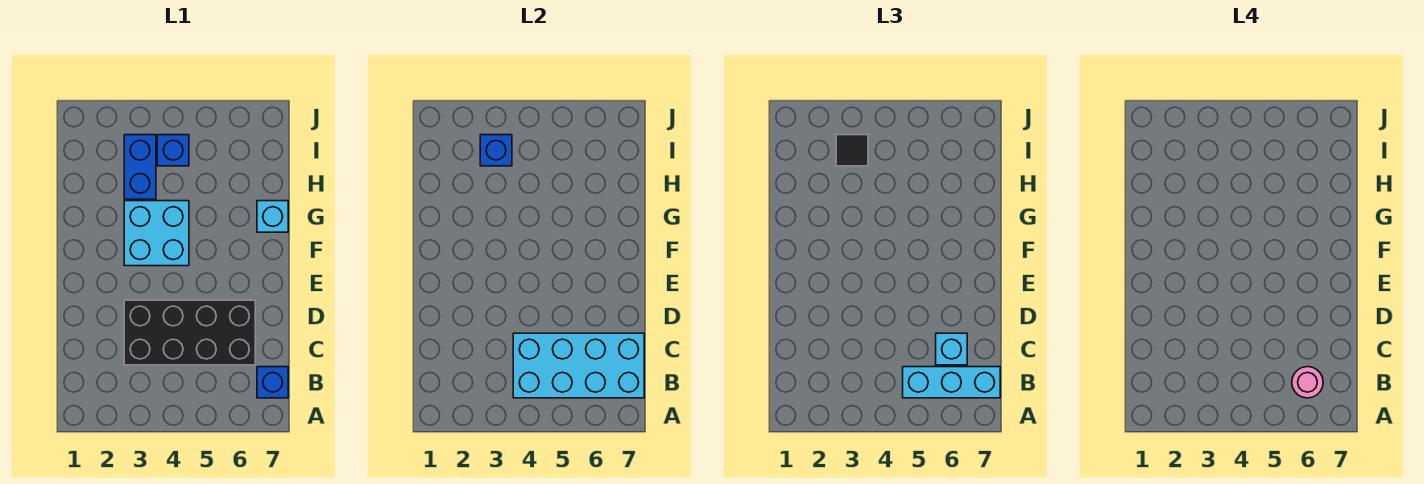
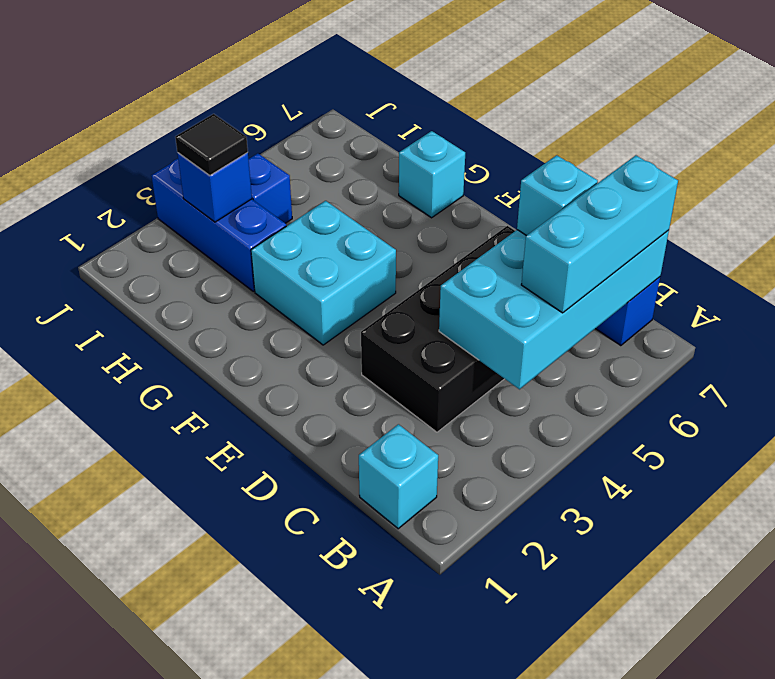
none -> cyan brick B1 level 1
pink round brick B6 level 4 -> none
blue brick H3:I3 level 1 -> blue brick H3:J3 level 1

